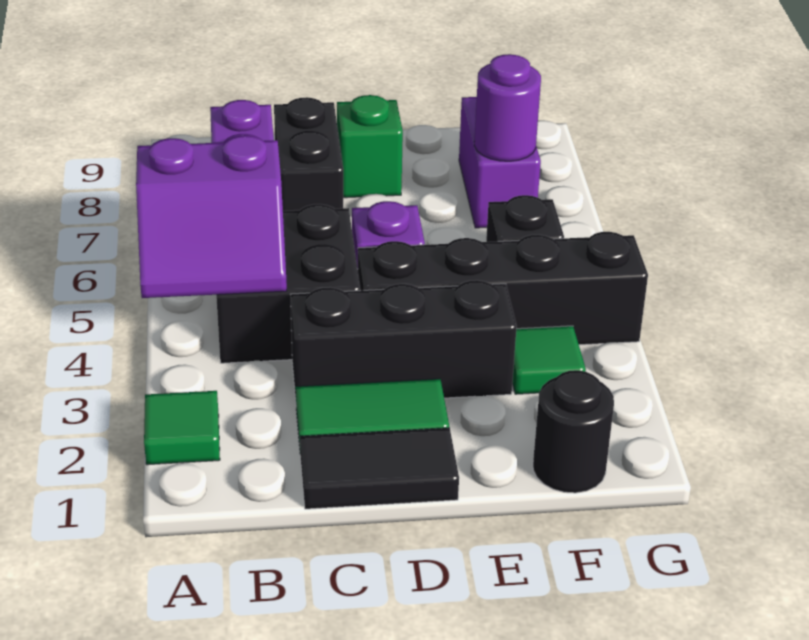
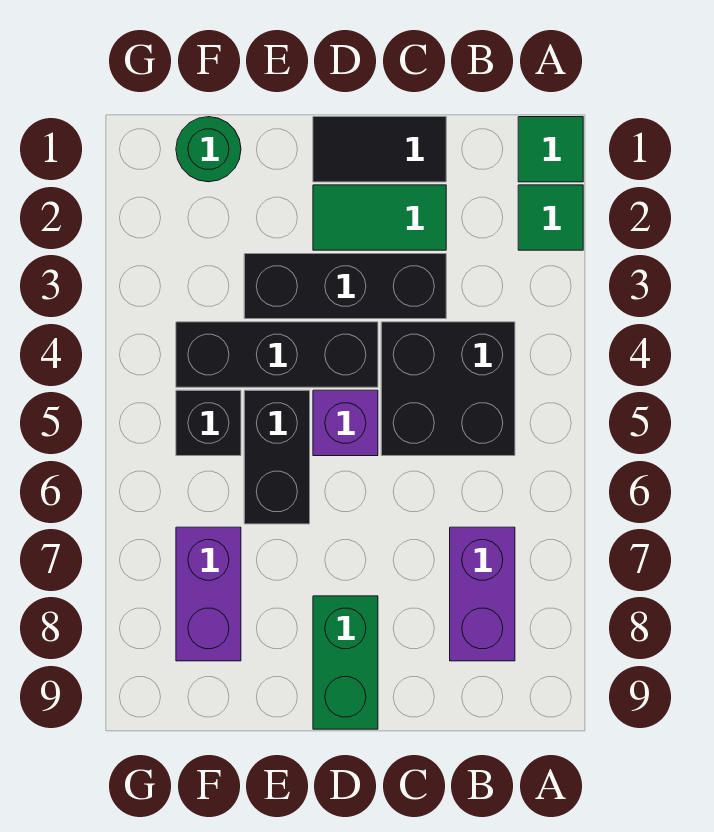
purple slope A4:B5 level 2 top 5 -> none
black brick C7:C8 level 1 -> black brick E5:E6 level 1
black brick D4:G4 level 1 -> black brick D4:F4 level 1
green brick D8 level 1 -> green brick D8:D9 level 1
black round brick F1 level 1 -> green round brick F1 level 1
green tile F3 level 1 -> green tile A1 level 1
purple round brick F7 level 2 -> none

